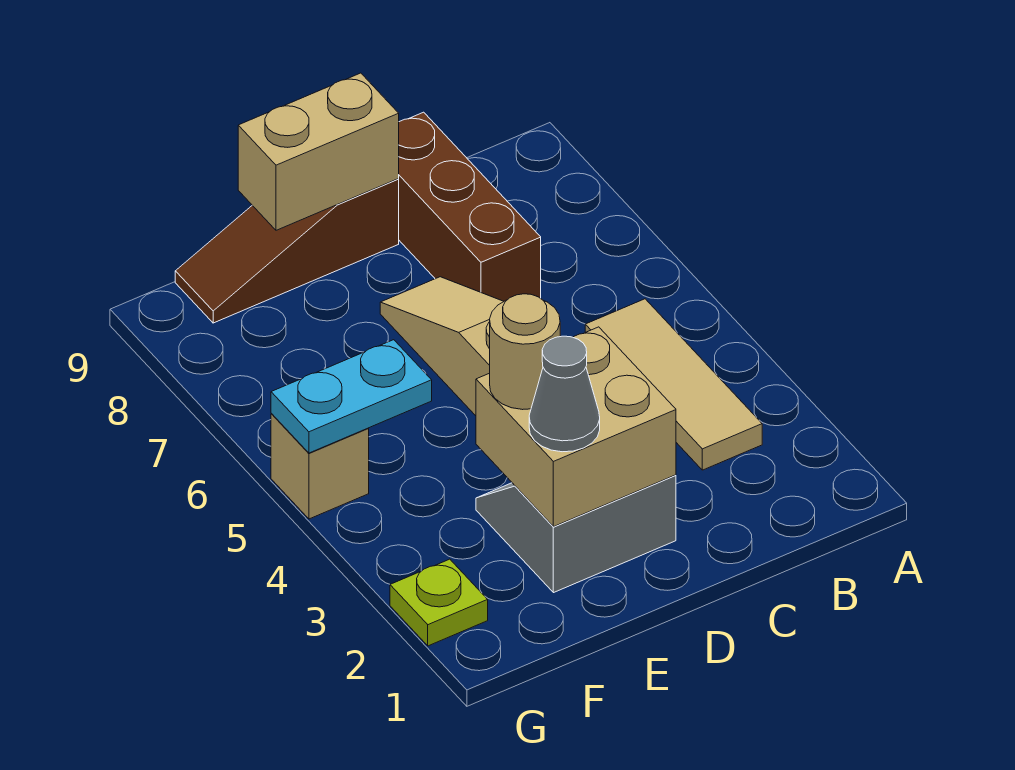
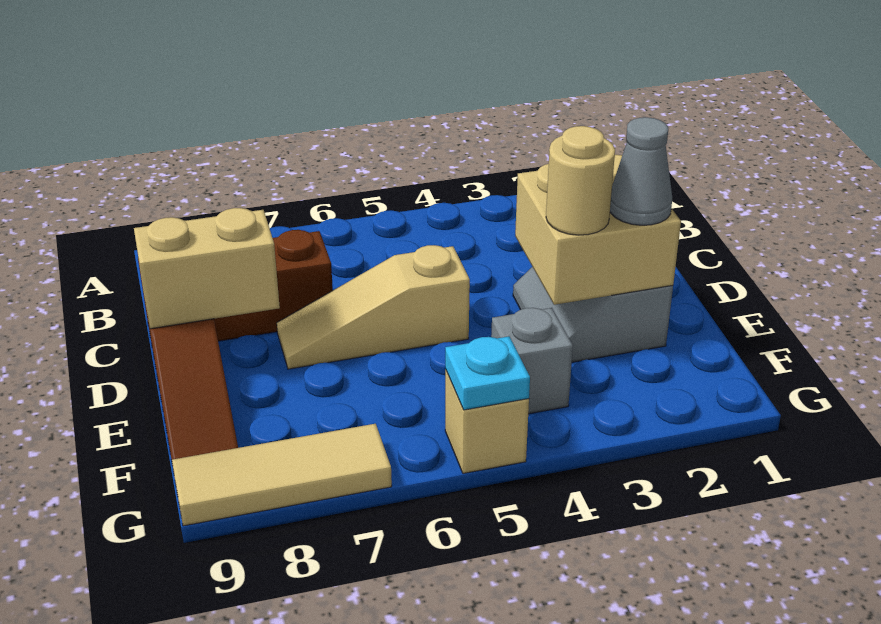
tan tile B3:B5 level 1 -> tan tile G7:G9 level 1
tan brick D9:E9 level 2 -> tan brick D8:D9 level 2
none -> grey brick F4 level 1
cyan plate F5:G5 level 2 -> cyan plate G5 level 2
lime plate G2 level 1 -> none

